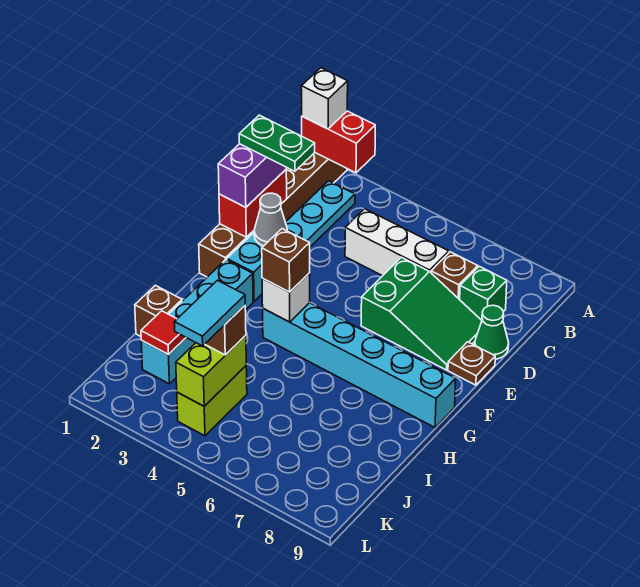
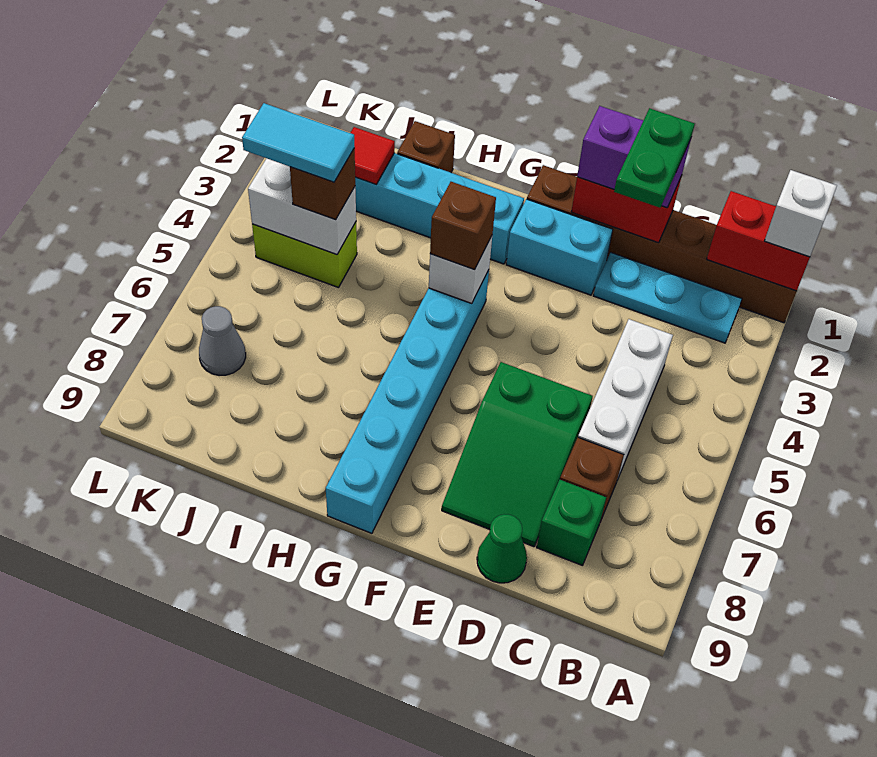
red brick A1:A2 level 2 -> red brick A1:B1 level 2
grey cone E2 level 2 -> grey cone K7 level 1
brown plate E9 level 1 -> none
lime brick J4:K4 level 2 -> white brick J4:K4 level 2

